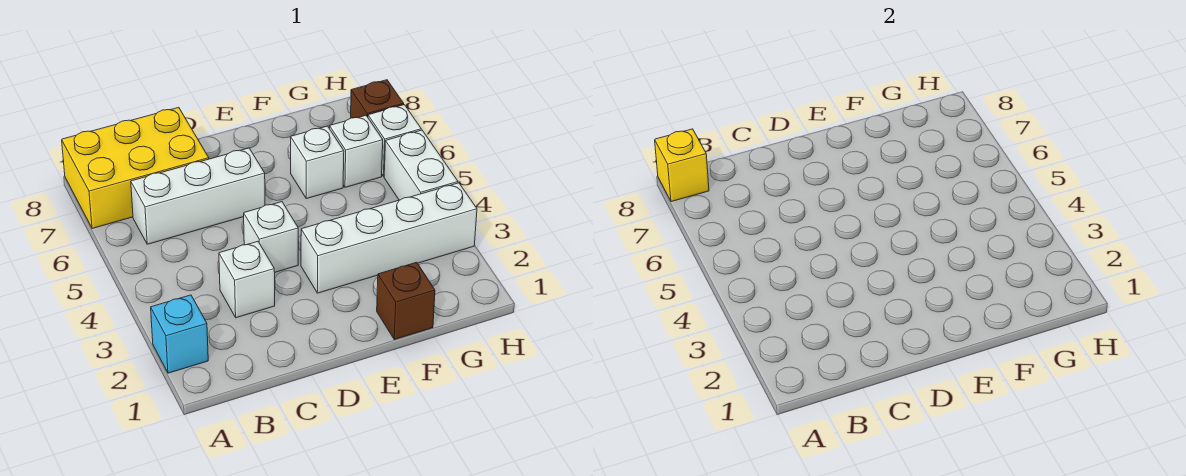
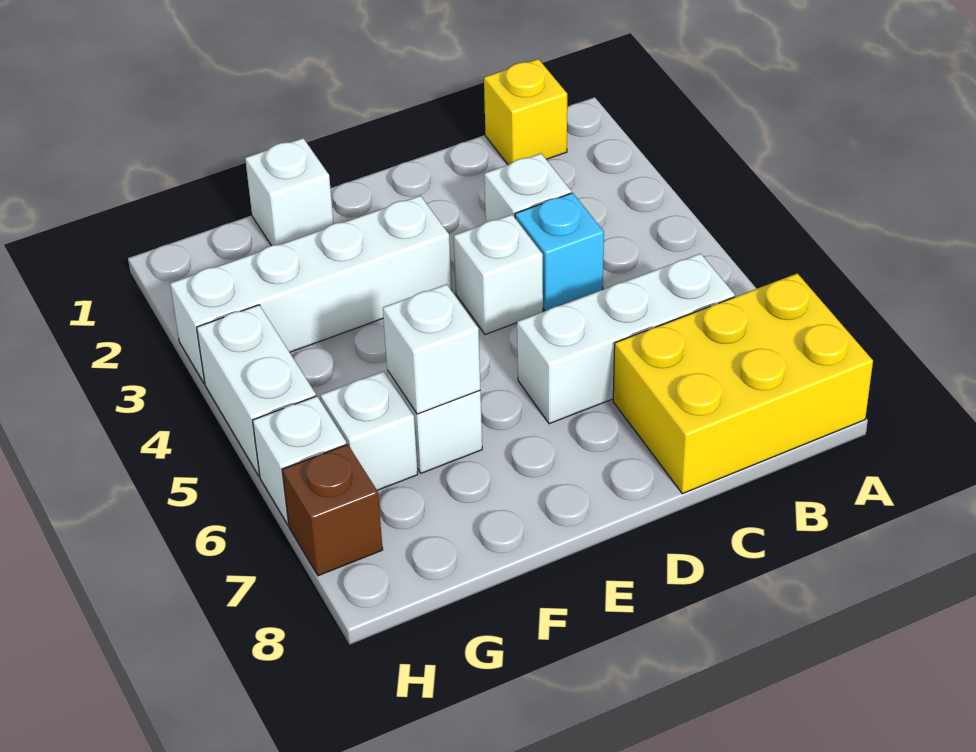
cyan brick A2 level 1 -> cyan brick C4 level 1
yellow brick A8 level 2 -> yellow brick B1 level 1
brown brick F1 level 1 -> white brick F1 level 1
none -> white brick F6 level 2

